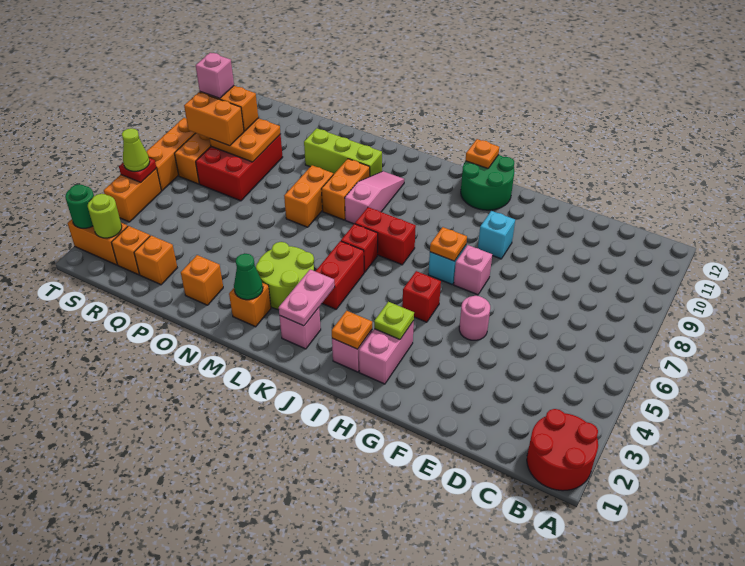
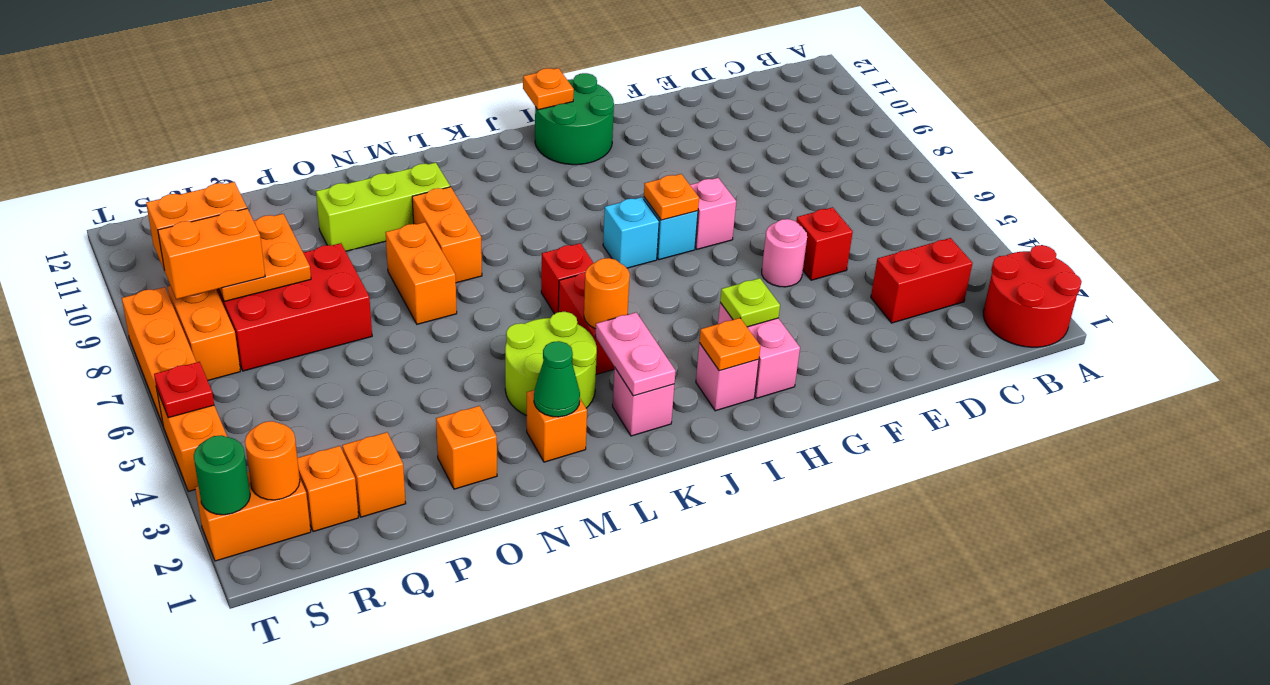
cyan brick G9 level 1 -> cyan brick I7 level 1
red brick H5 level 1 -> red brick E5 level 1
red brick J7:K7 level 1 -> red brick C3:D3 level 1
none -> orange round brick K4 level 2
pink slope L8:L10 level 1 top 8 -> none
red brick Q7:R9 level 1 -> red brick P7:R8 level 1
lime round brick S2 level 2 -> orange round brick S2 level 2
pink brick S9 level 4 -> none
lime cone T5 level 3 -> none

